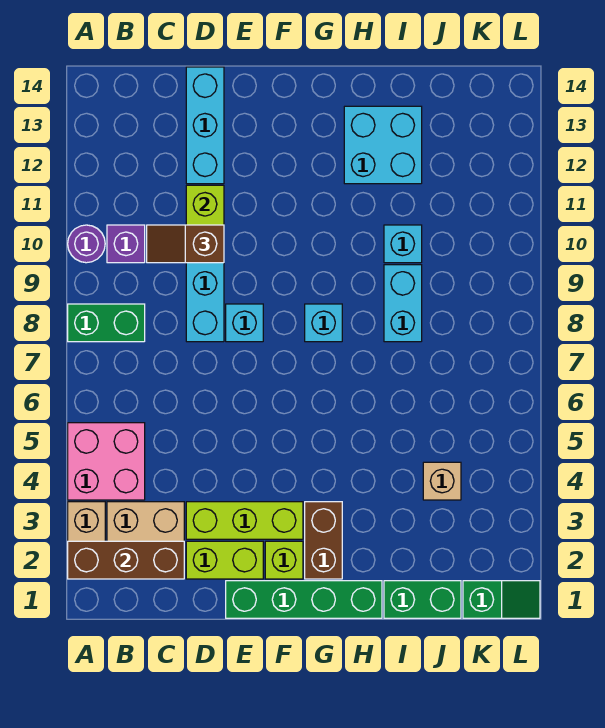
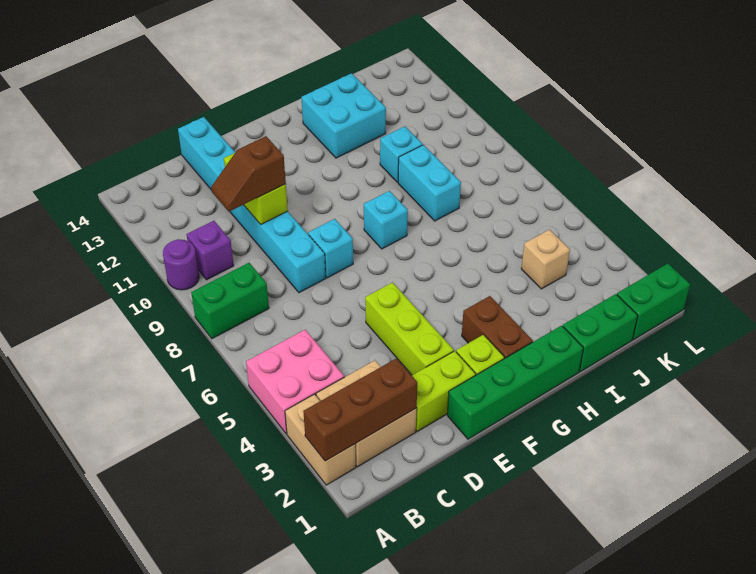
lime brick D3:F3 level 1 -> lime brick E3:E5 level 1
green slope K1:L1 level 1 top K -> green brick K1:L1 level 1

